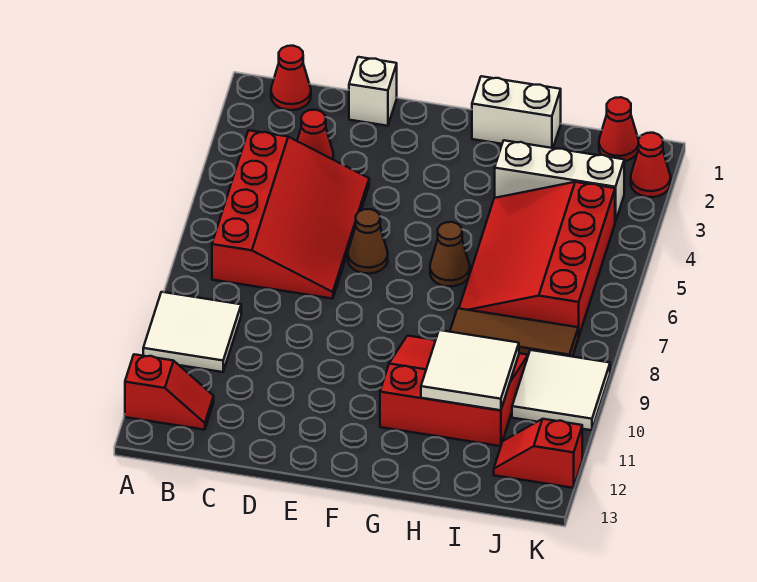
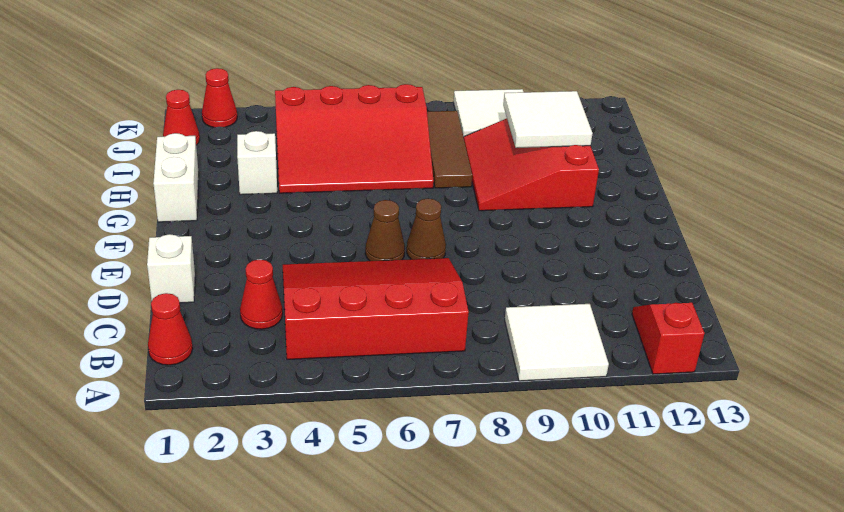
brown cone G6 level 1 -> brown cone E7 level 1
white brick H3:J3 level 1 -> white brick H3 level 1
red slope J12:K12 level 1 top K -> none

